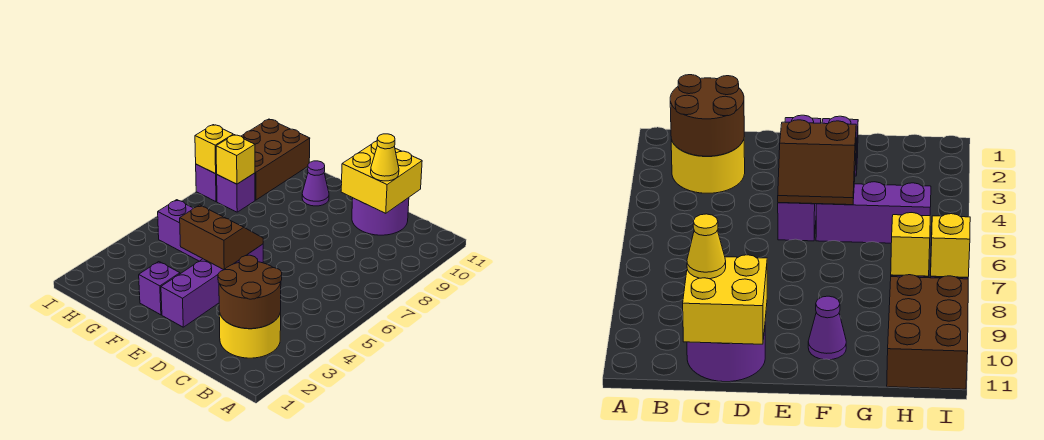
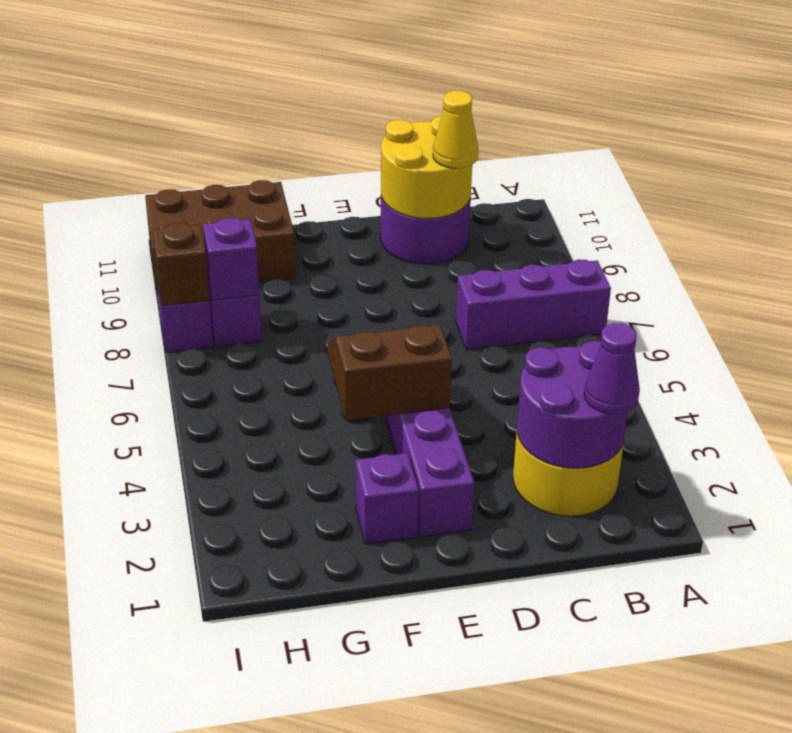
brown round brick B2:C3 level 2 -> purple round brick B2:C3 level 2
yellow brick C10:D11 level 2 -> yellow round brick C10:D11 level 2
purple brick F5:H5 level 1 -> purple brick A7:C7 level 1
purple cone F10 level 1 -> purple cone B2 level 3
yellow brick H8 level 2 -> purple brick H8 level 2
brown brick H9:I11 level 1 -> brown brick G10:I11 level 1
yellow brick I8 level 2 -> brown brick I8 level 2

